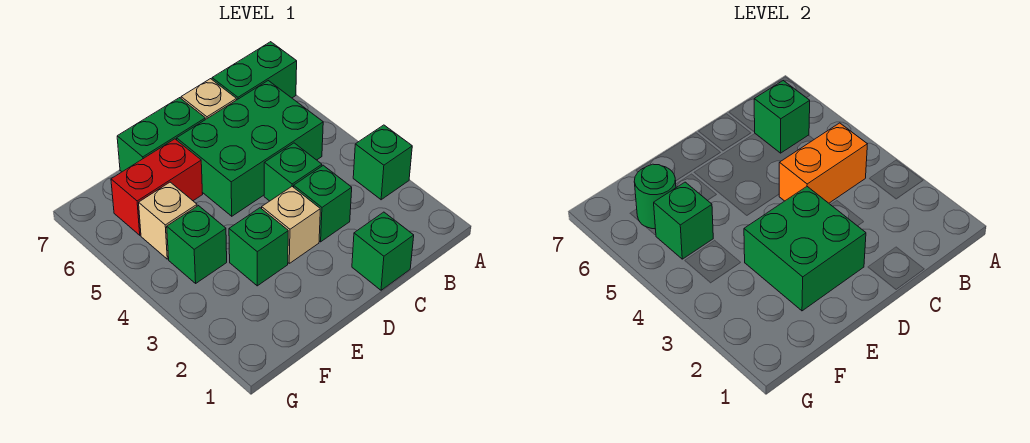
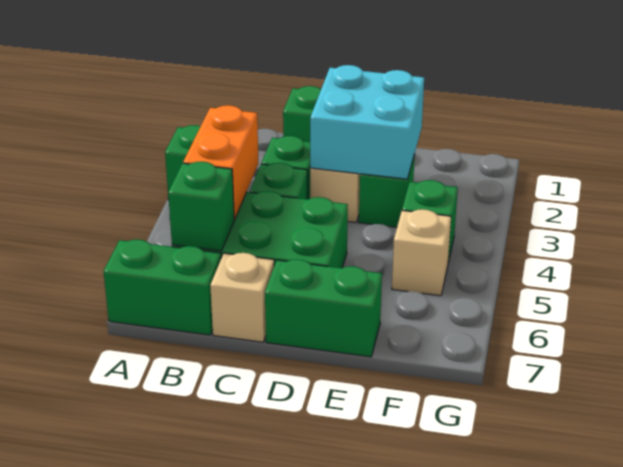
orange brick B4:C4 level 2 -> orange brick B4:B5 level 2
green brick D2:E3 level 2 -> cyan brick D2:E3 level 2
red brick E6:F6 level 1 -> none
green brick F5 level 2 -> none
green round brick F6 level 2 -> none

